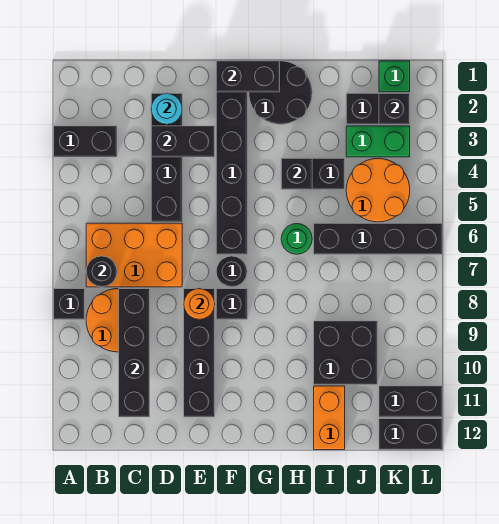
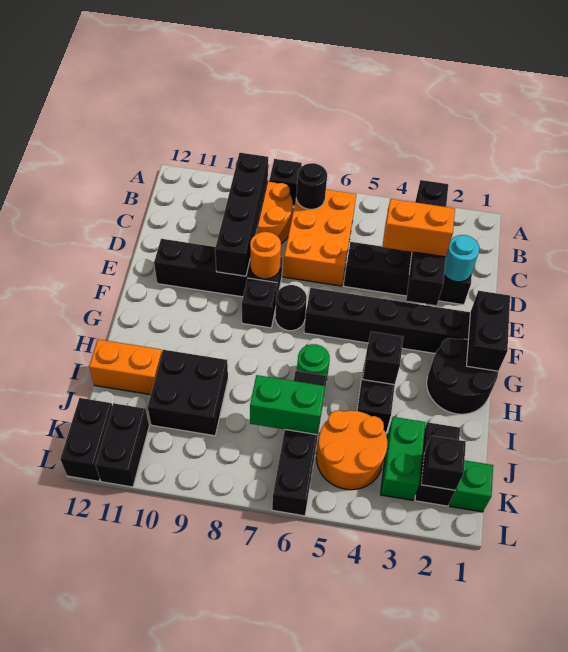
black brick C8:C11 level 2 -> black brick B9:E9 level 2
none -> orange brick D3:D4 level 3
none -> green brick J6:J7 level 2

